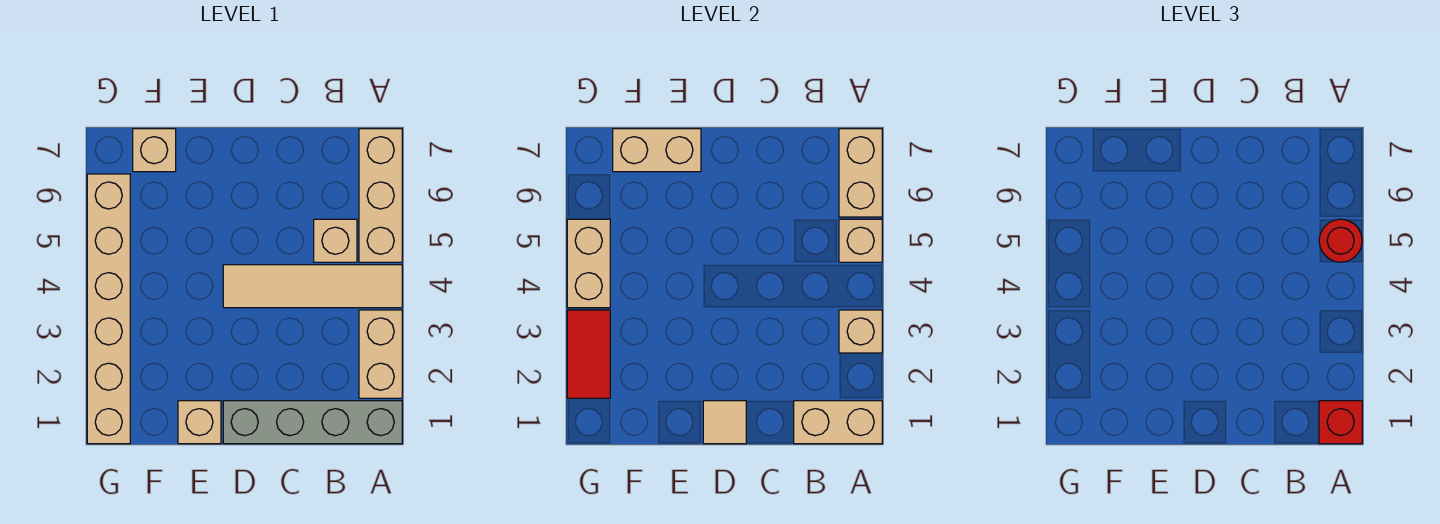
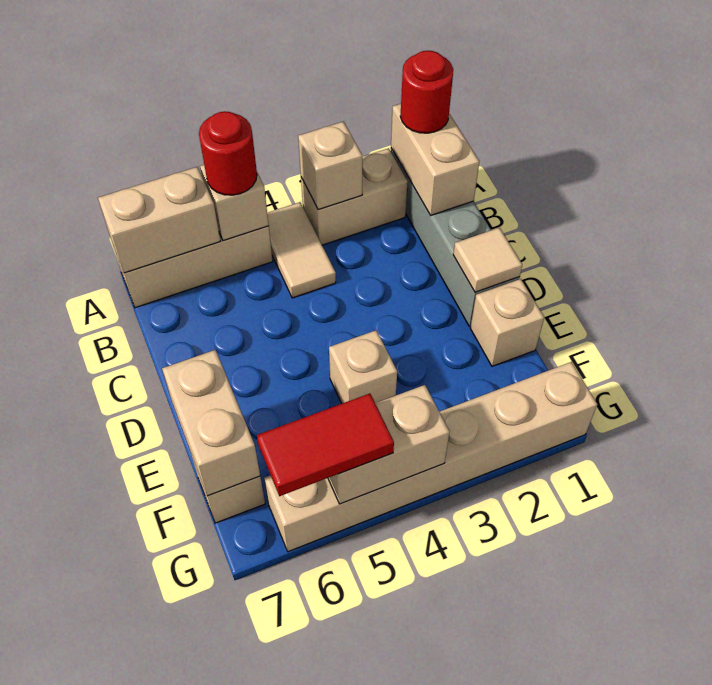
red brick A1 level 3 -> red round brick A1 level 3
tan tile A4:D4 level 1 -> tan tile A4:B4 level 1
tan brick B5 level 1 -> tan brick E4 level 1
red tile G2:G3 level 2 -> red tile G5:G6 level 3

